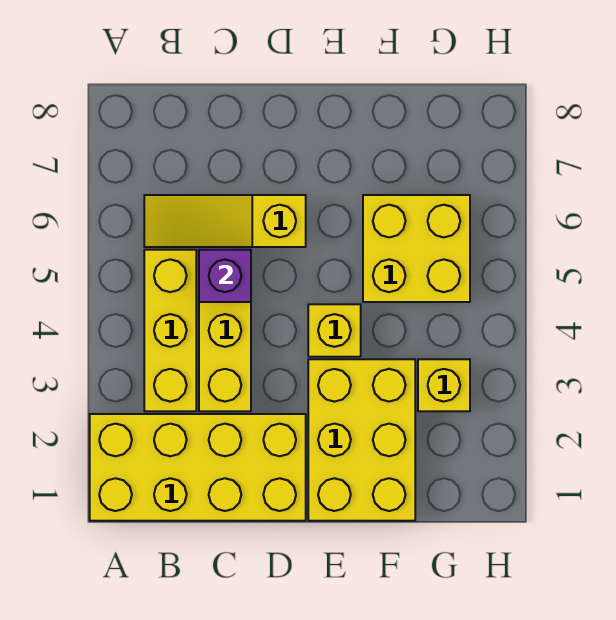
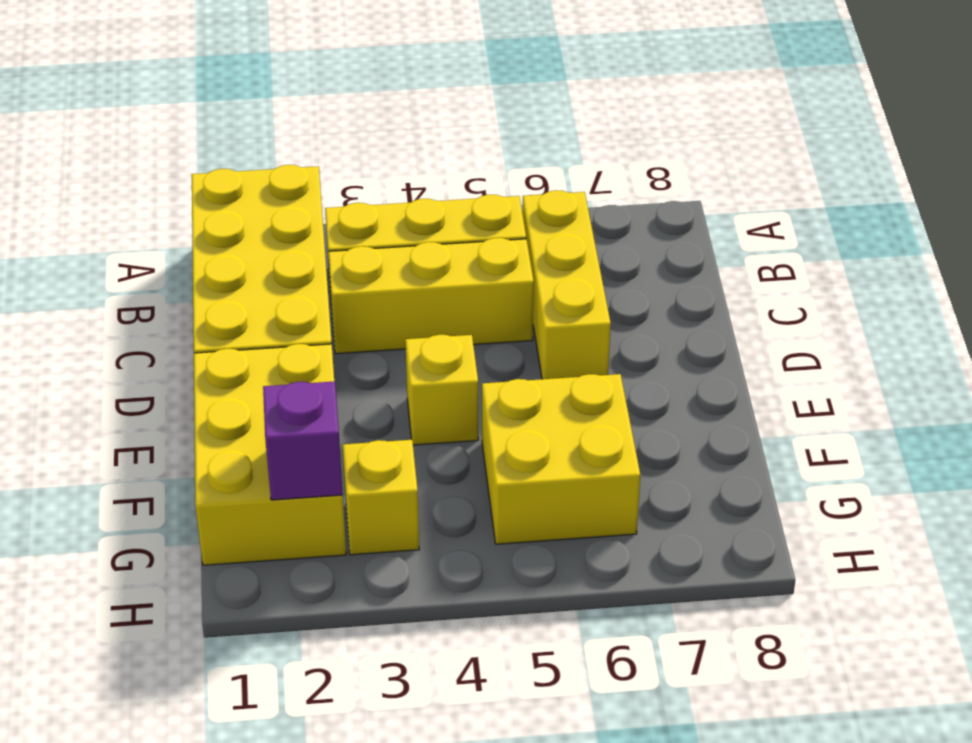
yellow slope B6:D6 level 1 top D -> yellow brick B6:D6 level 1
purple brick C5 level 2 -> purple brick G2 level 2
yellow brick E1:F3 level 1 -> yellow brick E1:G2 level 1

